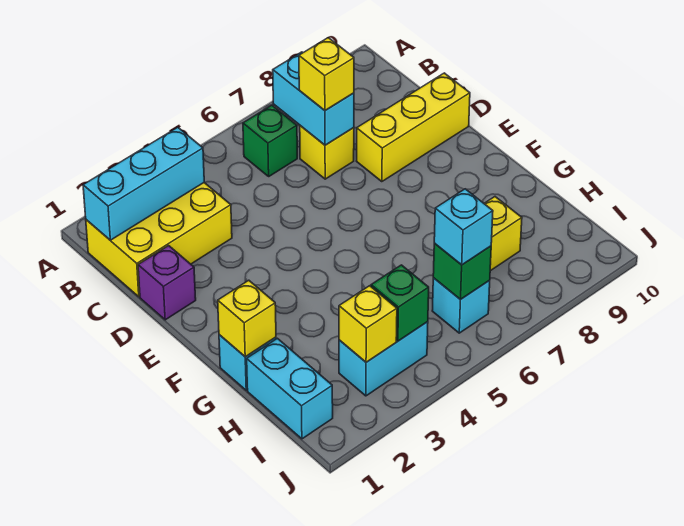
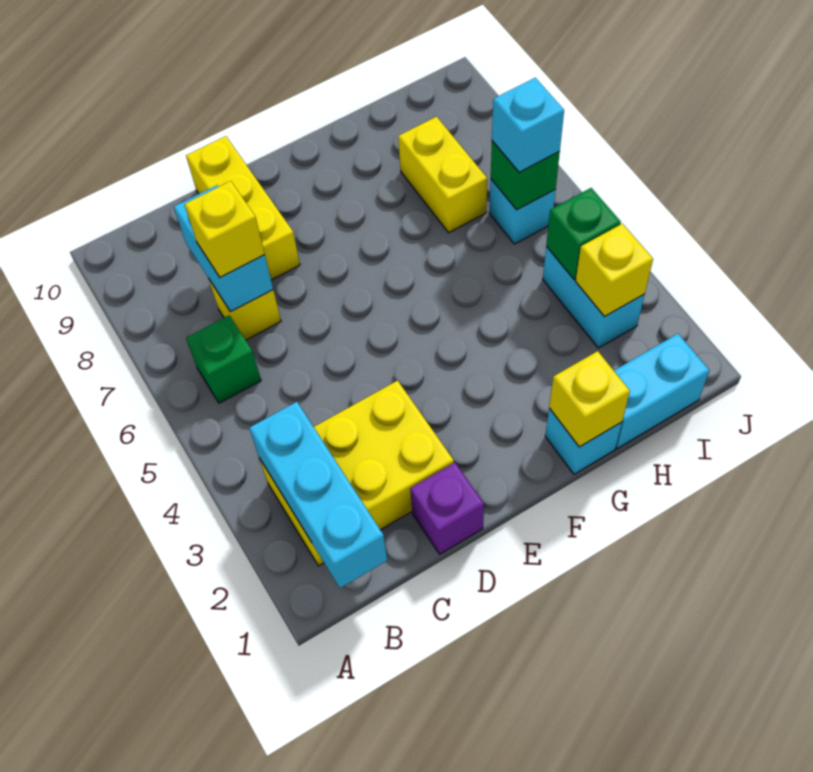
yellow brick B1:C3 level 1 -> yellow brick B2:D3 level 1
cyan brick B7:C7 level 2 -> cyan brick C7:C8 level 2

